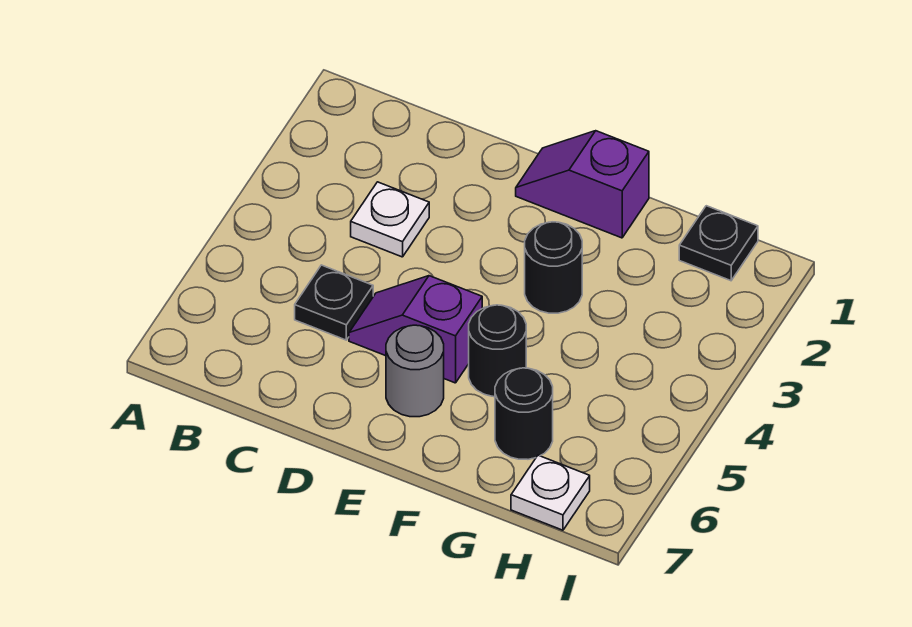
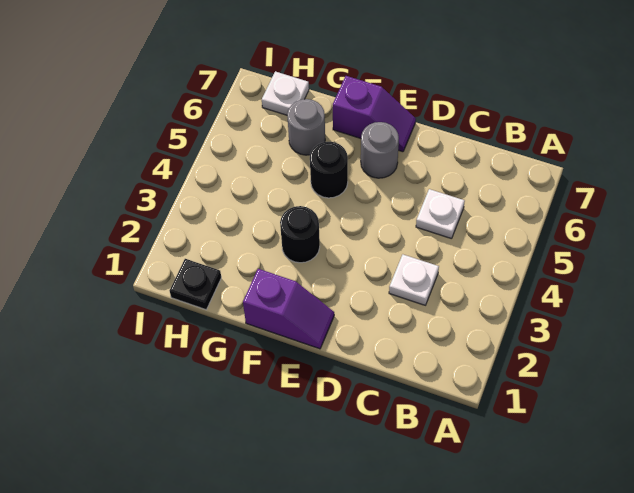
black plate C5 level 1 -> white plate C5 level 1
purple slope D5:E5 level 1 top E -> purple slope E7:F7 level 1 top F
black round brick G6 level 1 -> grey round brick G6 level 1

